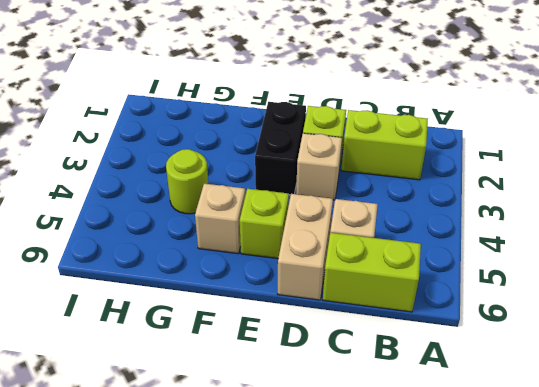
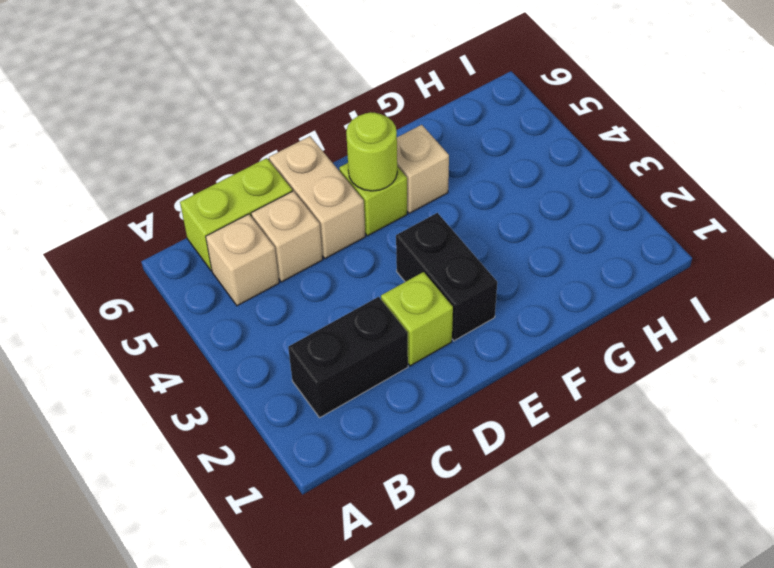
lime brick B2:C2 level 1 -> black brick B2:C2 level 1
tan brick D3 level 1 -> tan brick B5 level 1
lime round brick G4 level 1 -> lime round brick E5 level 2

